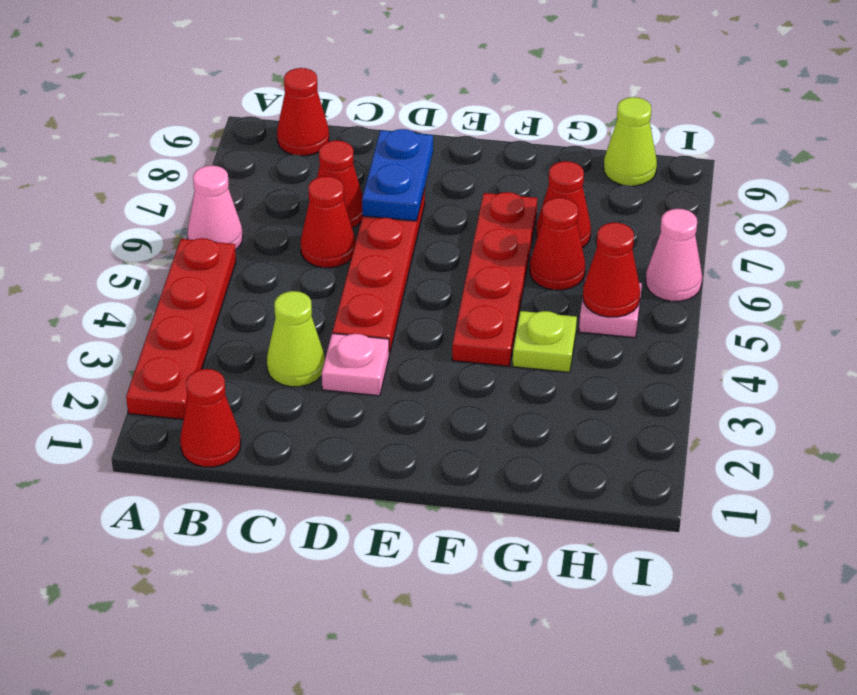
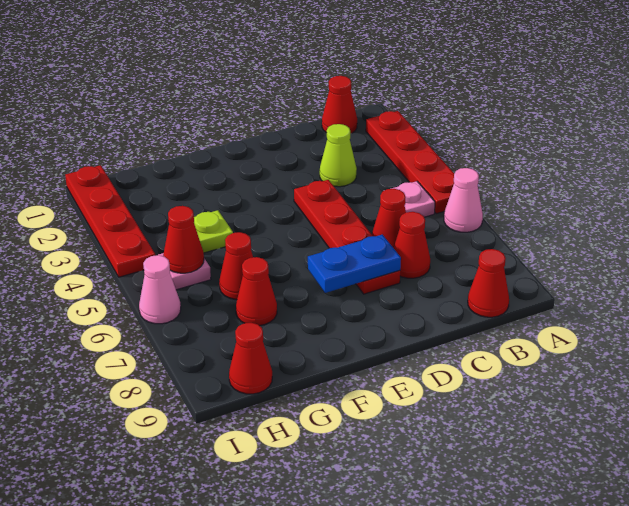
pink plate D3 level 1 -> pink plate B5 level 1
blue plate D7:D8 level 2 -> blue plate D7:E7 level 2
red plate F4:F7 level 1 -> red plate I1:I4 level 1
lime cone H9 level 1 -> red cone H9 level 1

